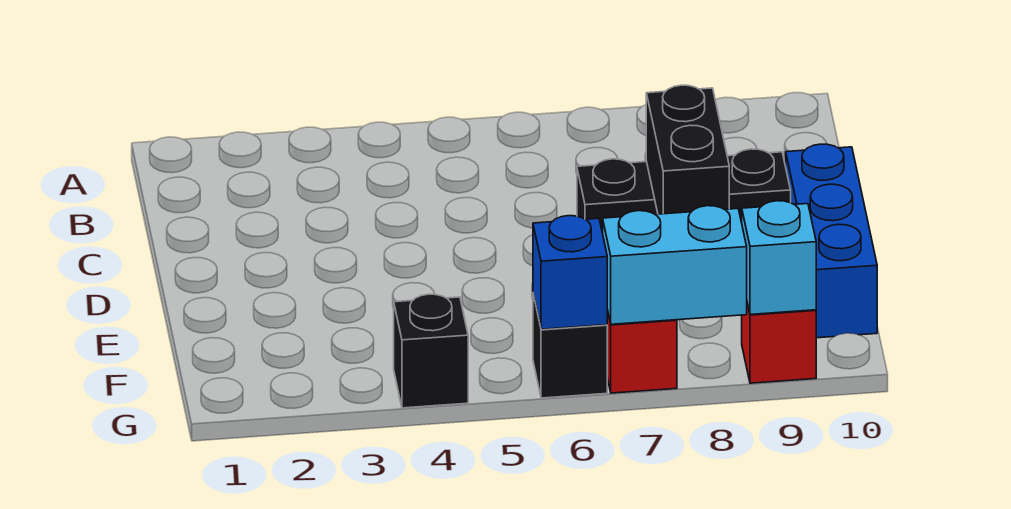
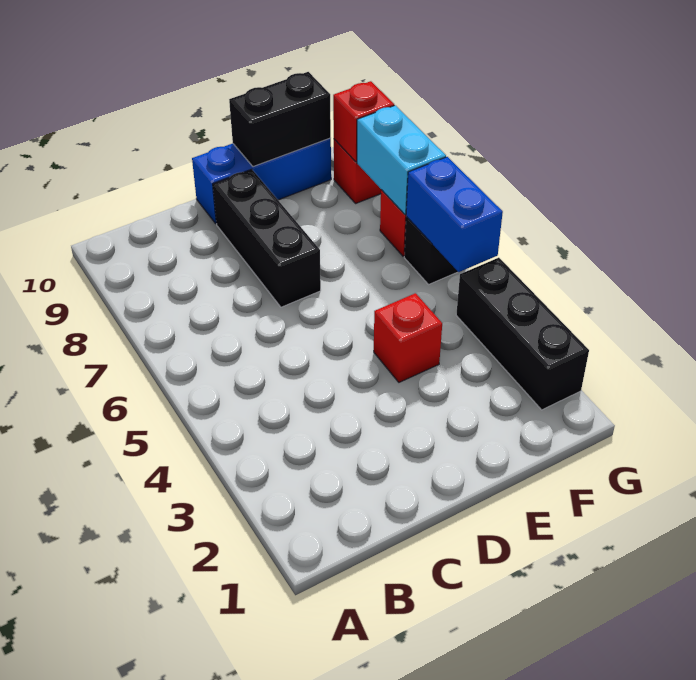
black brick D8:E8 level 2 -> black brick E10:F10 level 2
none -> red brick E4 level 1
black brick G4 level 1 -> black brick G2:G4 level 1
blue brick G6 level 2 -> blue brick G5:G6 level 2
cyan brick G9 level 2 -> red brick G9 level 2

